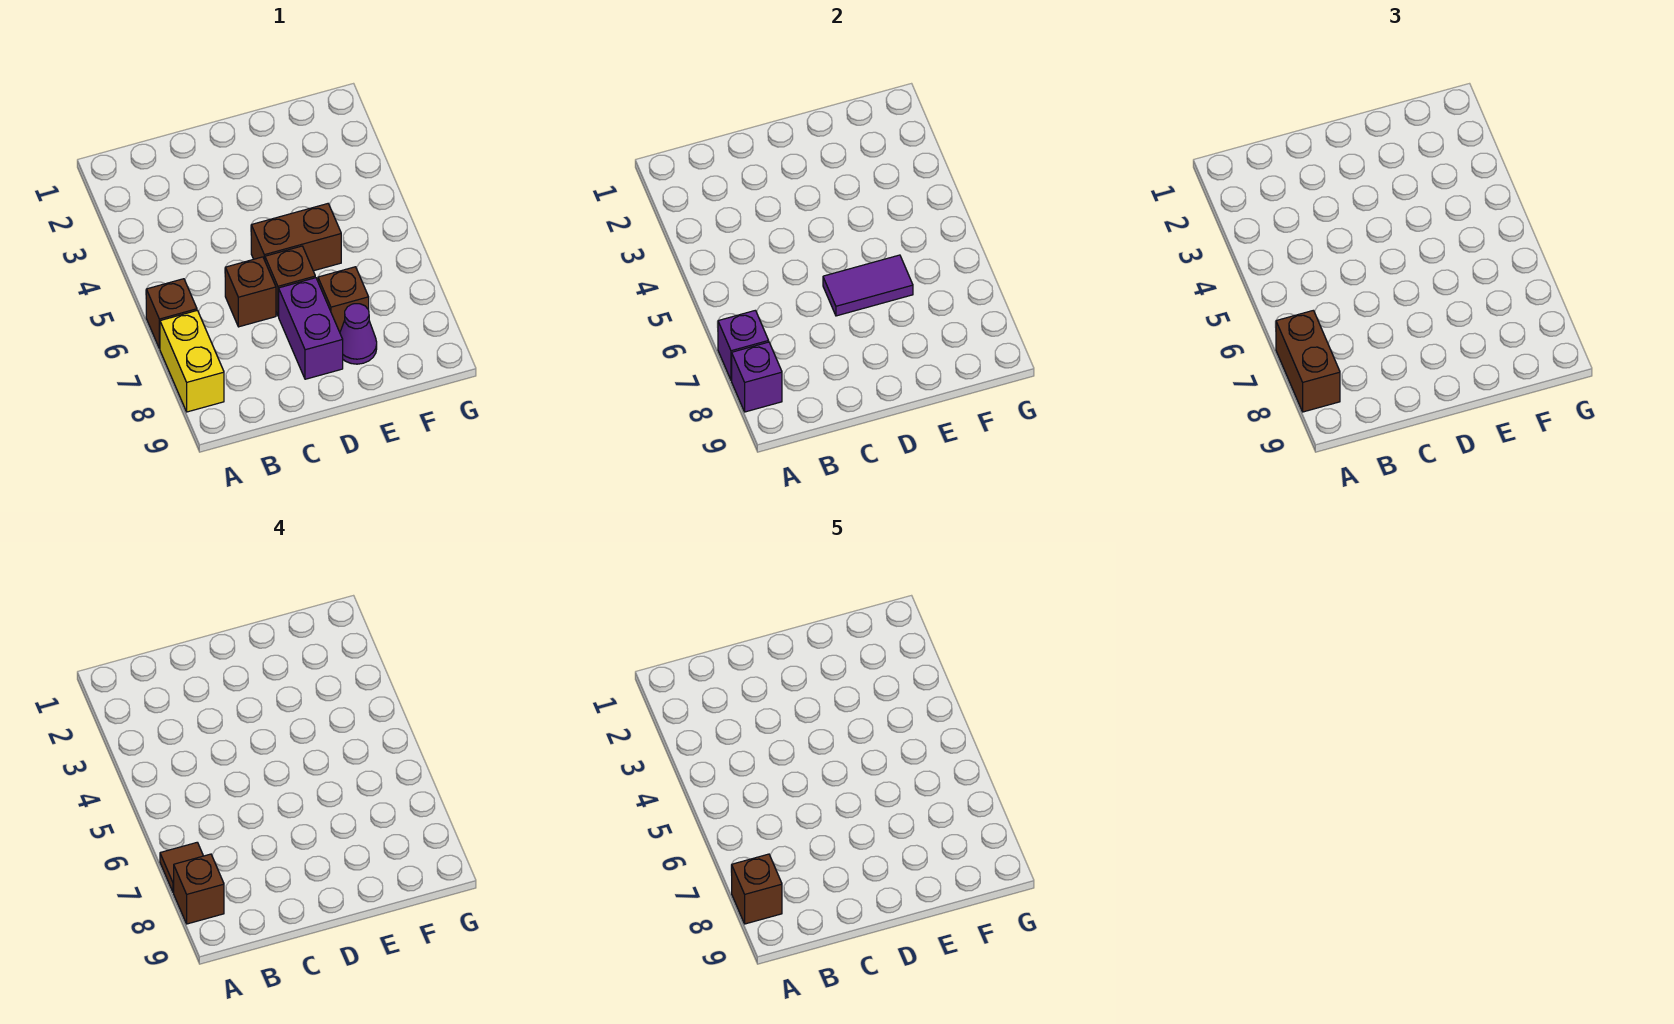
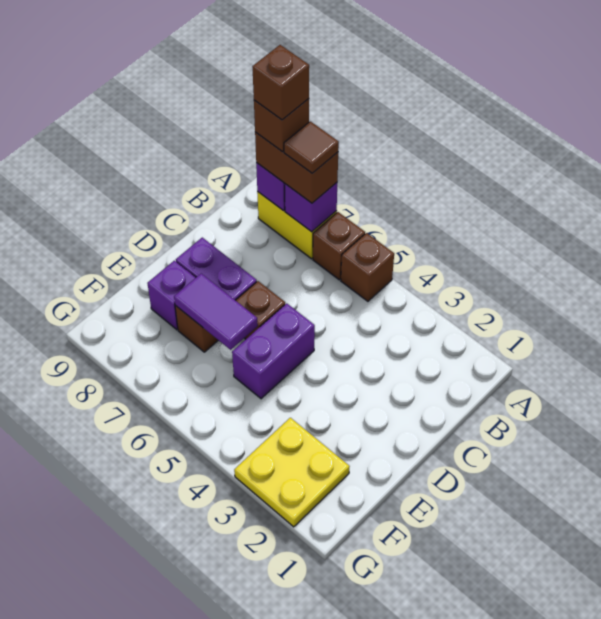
brown brick C6 level 1 -> brown brick A5 level 1
brown brick D5:E5 level 1 -> purple brick D5:E5 level 1
purple tile D6:E6 level 2 -> purple tile E6:E7 level 2
purple cone E8 level 1 -> purple brick E8 level 1
none -> yellow plate F2:G3 level 1

